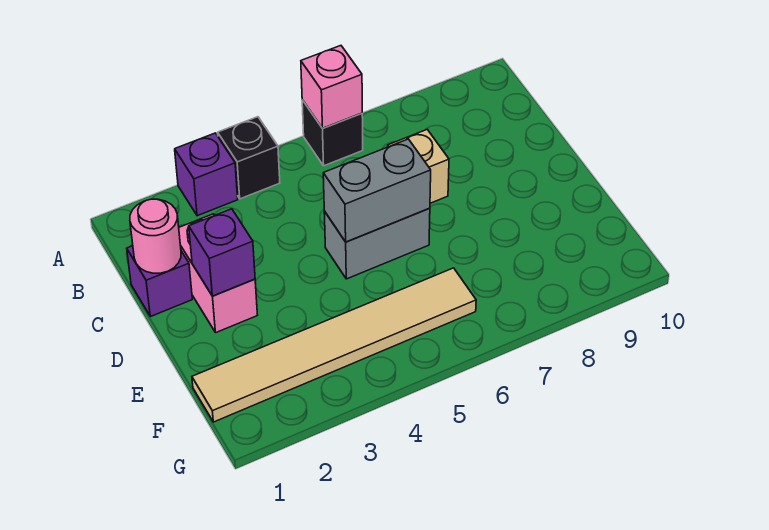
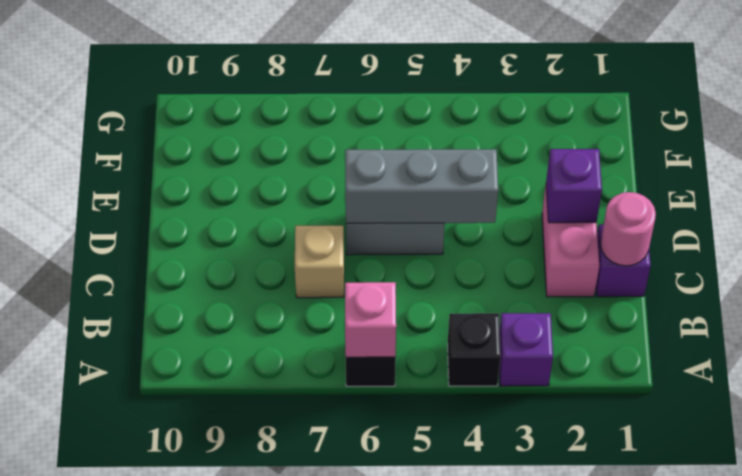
grey brick D5:D6 level 2 -> grey brick D4:D6 level 2
tan tile F1:F6 level 1 -> none

